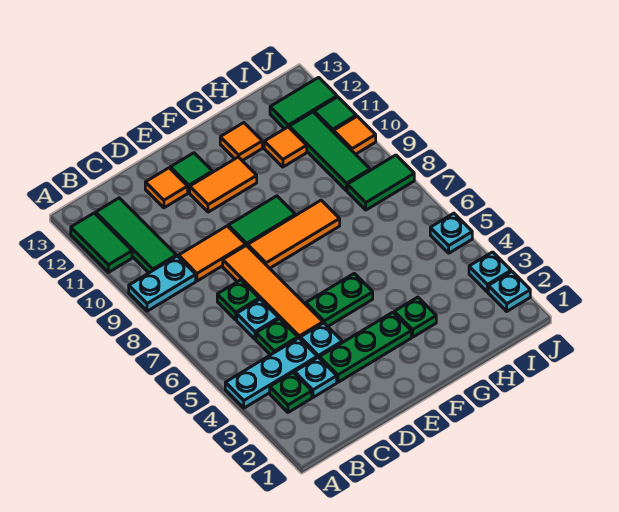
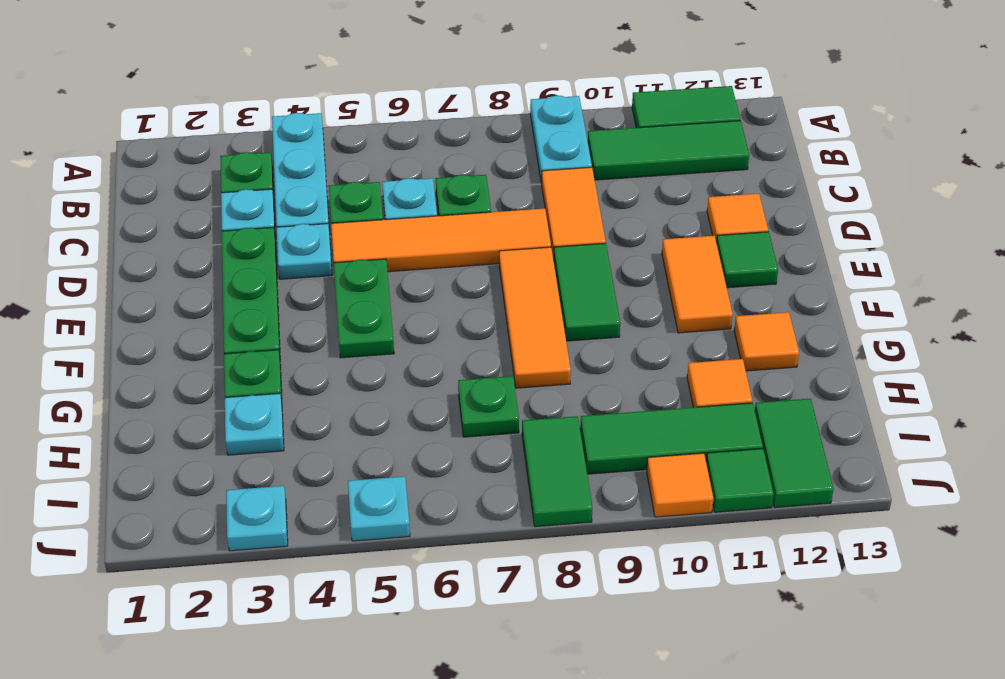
none -> green plate H7 level 1
cyan plate J2 level 1 -> cyan plate H3 level 1

